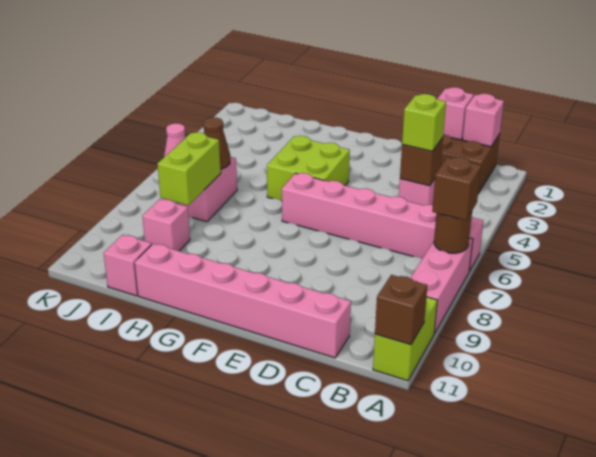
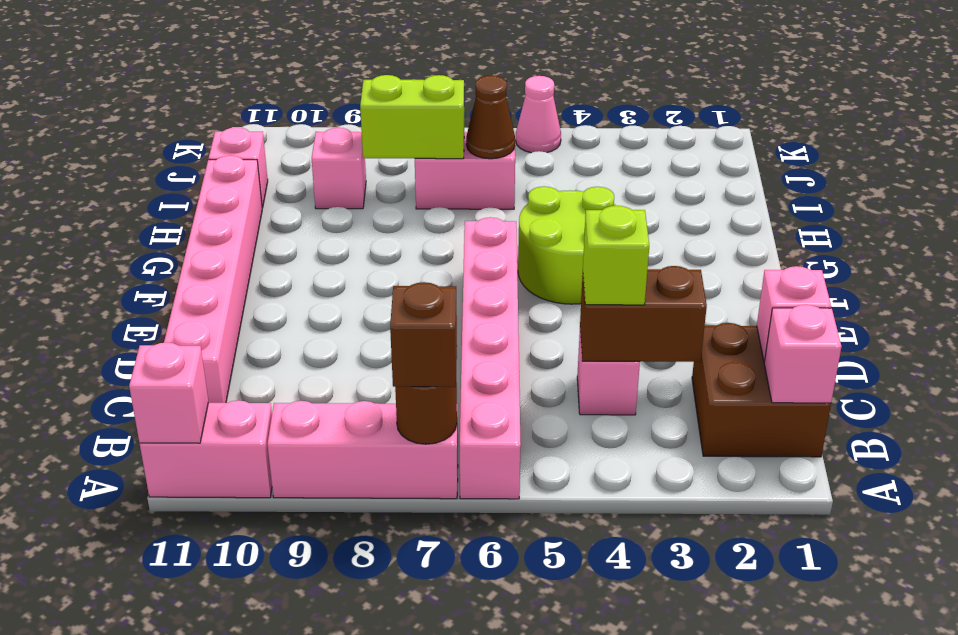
lime brick A10:A11 level 1 -> pink brick A10:A11 level 1
brown brick A11 level 2 -> pink brick A11 level 2
brown brick C4 level 2 -> brown brick C3:C4 level 2
lime brick F4:G5 level 1 -> lime round brick F4:G5 level 1

